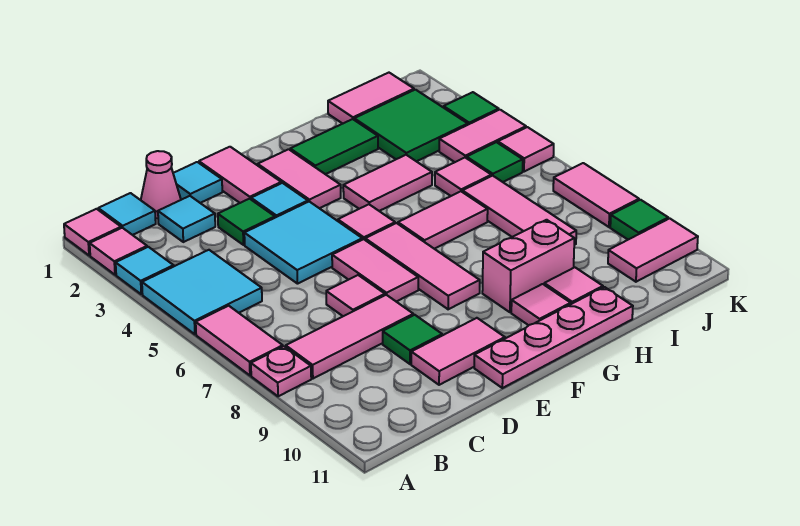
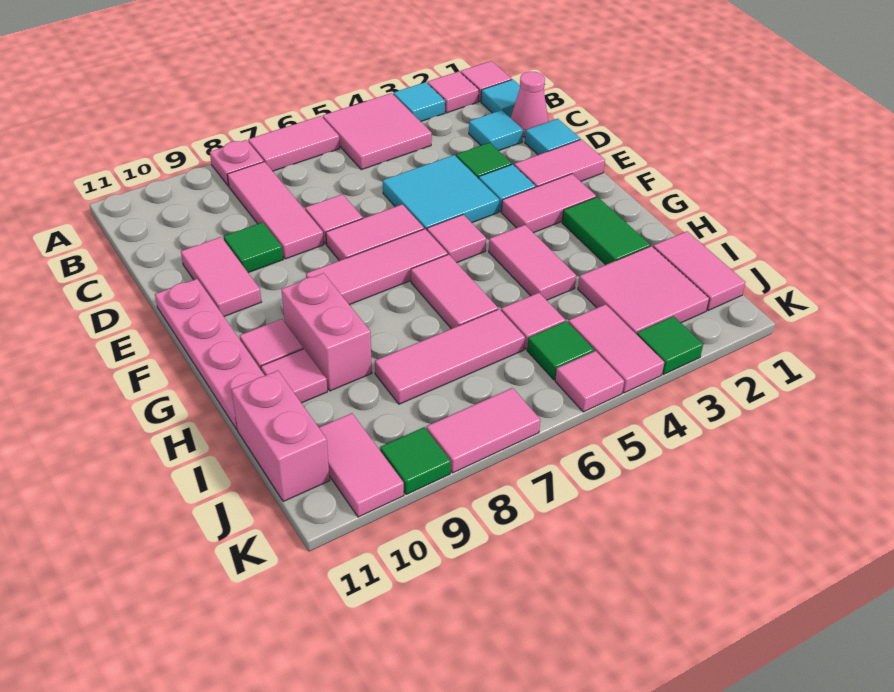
cyan tile A4:B5 level 1 -> pink tile A4:B5 level 1
green tile I2:J3 level 1 -> pink tile I2:J3 level 1
none -> pink brick I11:J11 level 1

